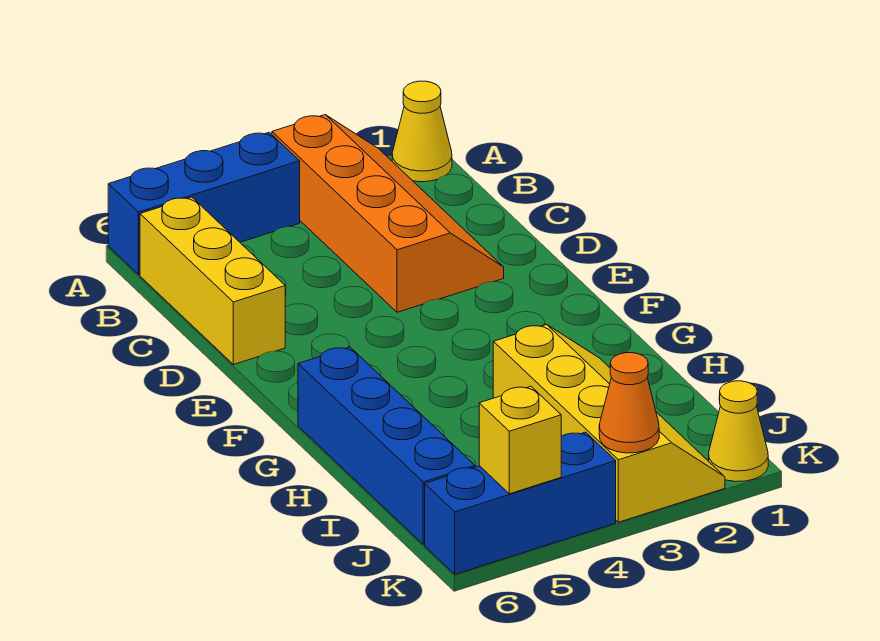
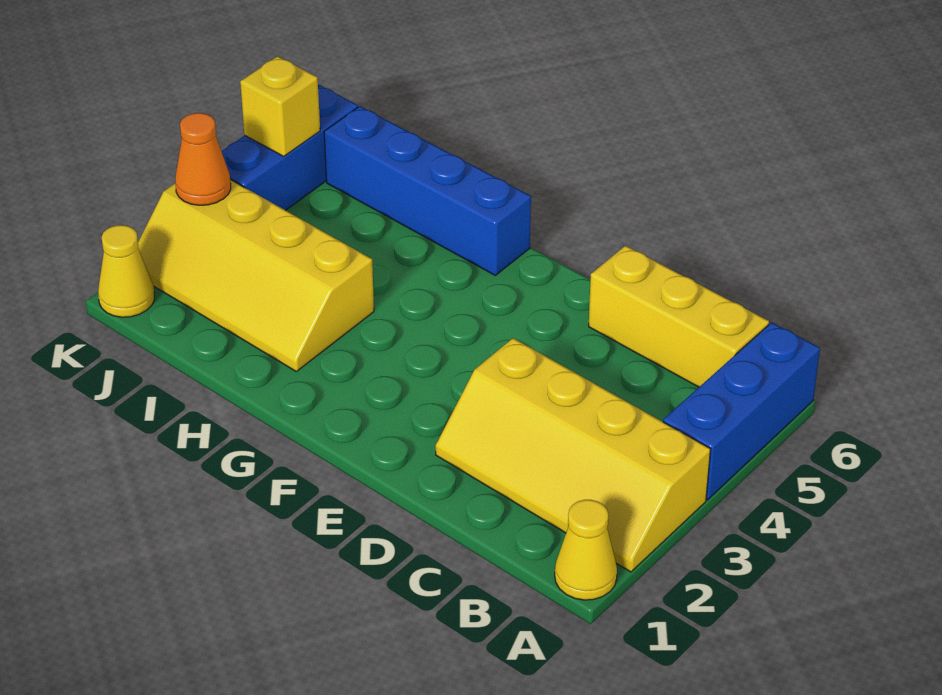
orange slope A2:D3 level 1 top 3 -> yellow slope A2:D3 level 1 top 3

